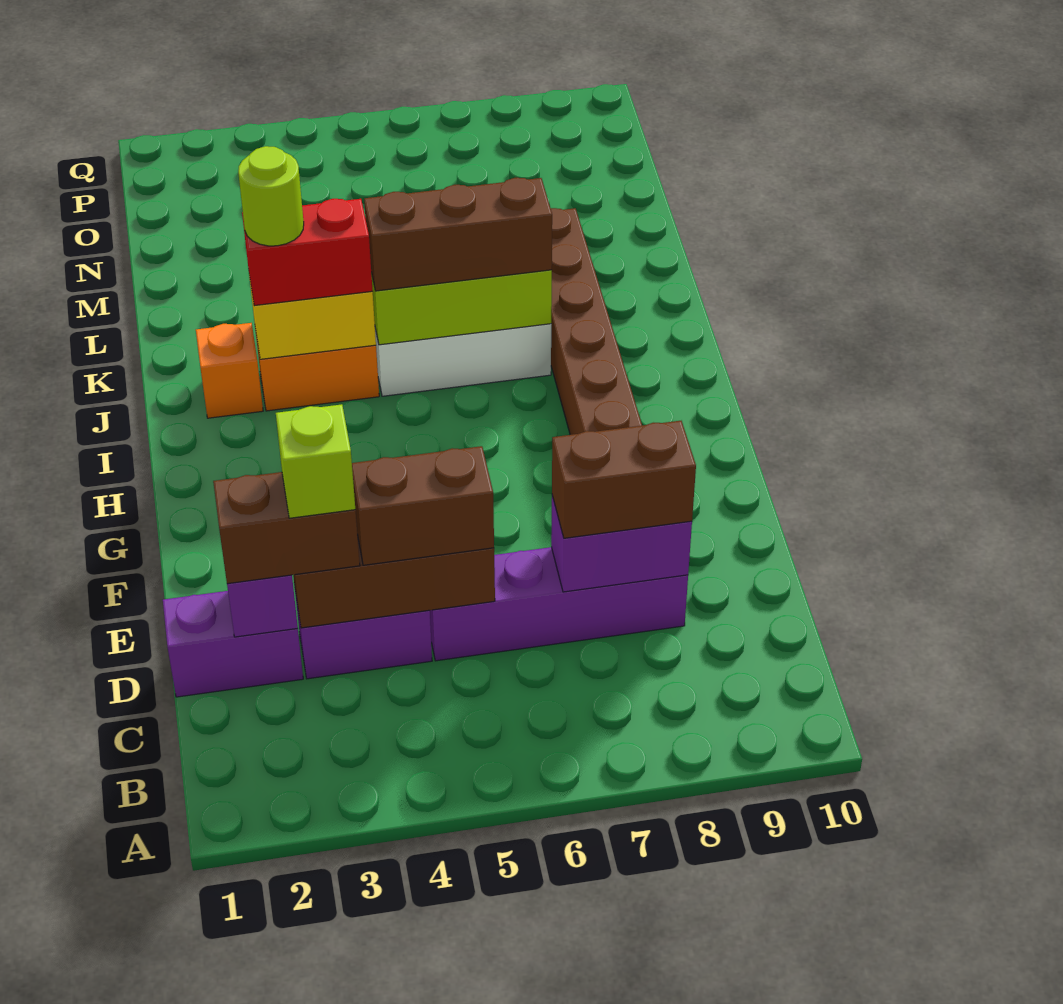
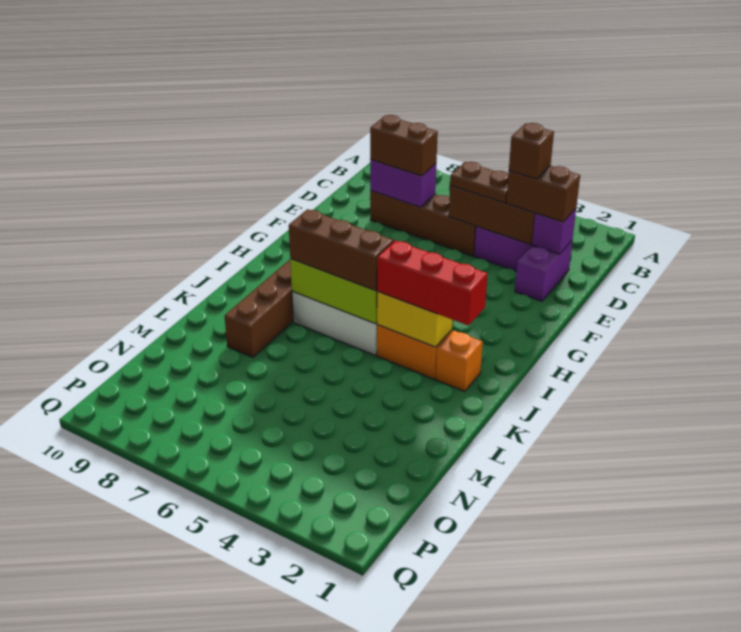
purple brick D1:D2 level 1 -> purple brick D2:E2 level 1
lime brick D3 level 4 -> brown brick D3 level 4
brown brick D4:D5 level 3 -> brown plate D4:D5 level 3
purple brick D5:D8 level 1 -> brown brick D5:D8 level 1
red brick J3:J4 level 3 -> red brick J2:J4 level 3
lime round brick J3 level 4 -> none

